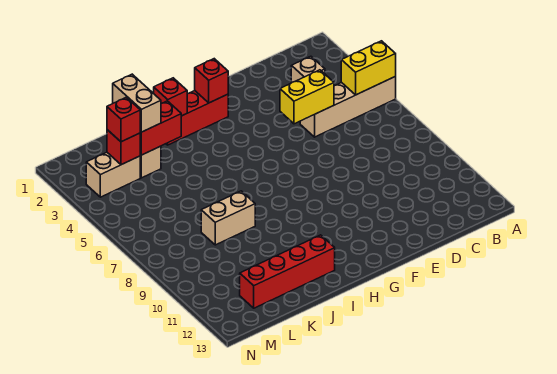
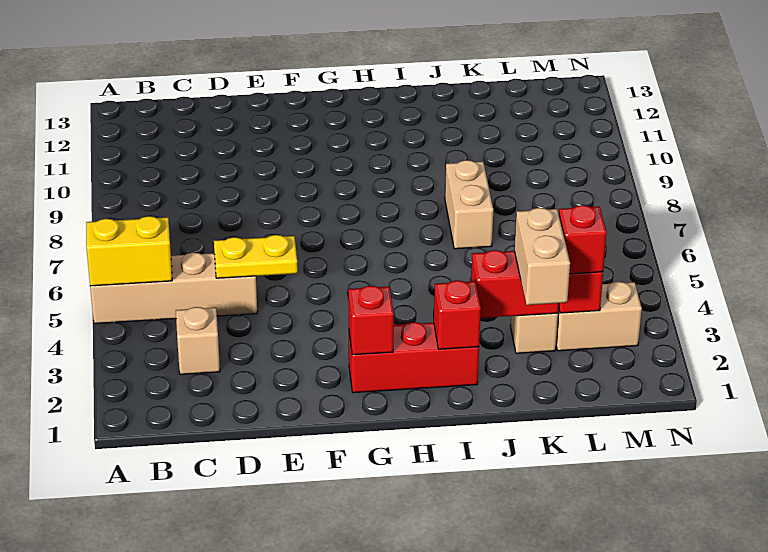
yellow brick D5:E5 level 2 -> yellow plate D5:E5 level 2
red brick I12:L12 level 1 -> none
tan brick J8:K8 level 1 -> tan brick J7:J8 level 1

